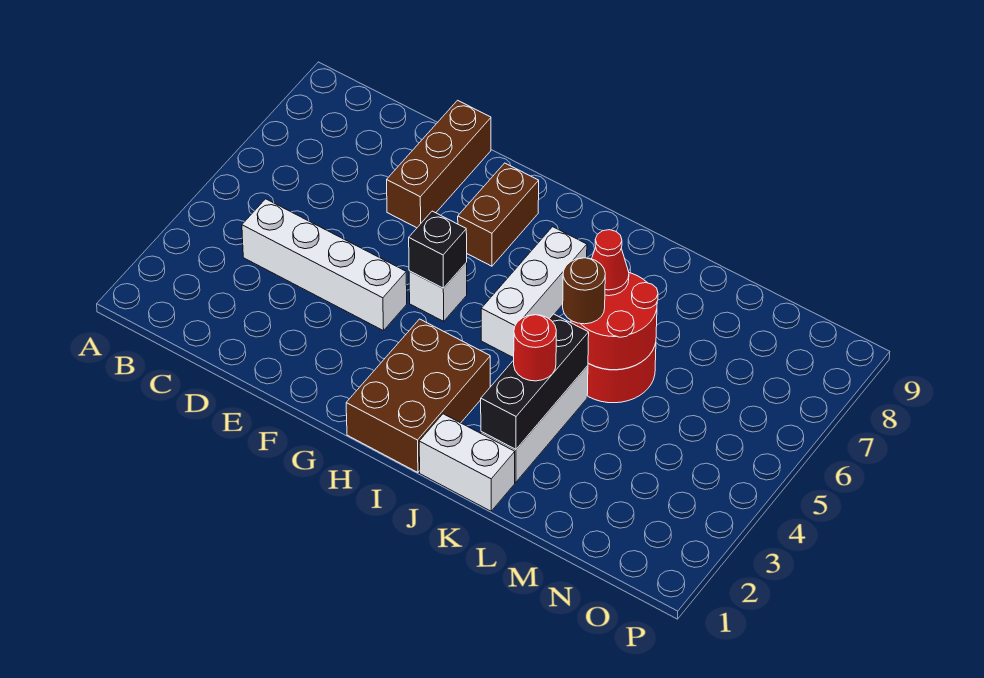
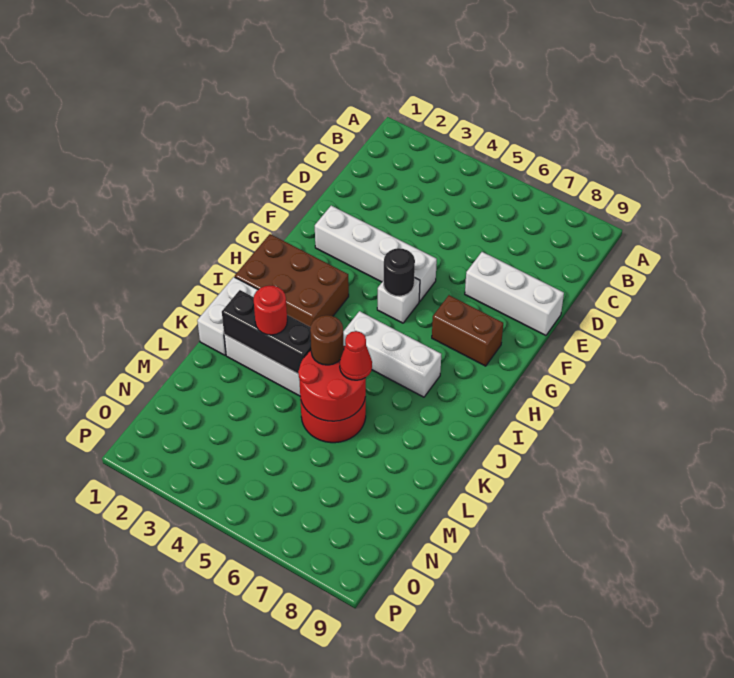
white brick C4:F4 level 1 -> white brick F2:F5 level 1
brown brick E7:E9 level 1 -> white brick E7:E9 level 1
black brick G5 level 2 -> black round brick G5 level 2

